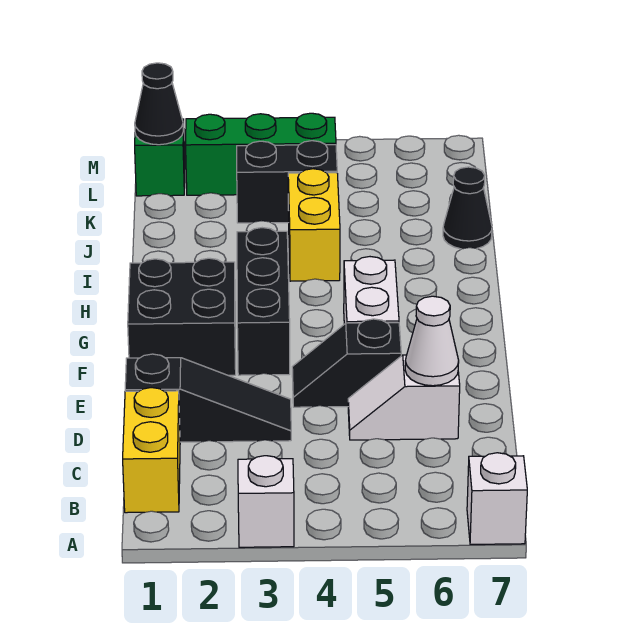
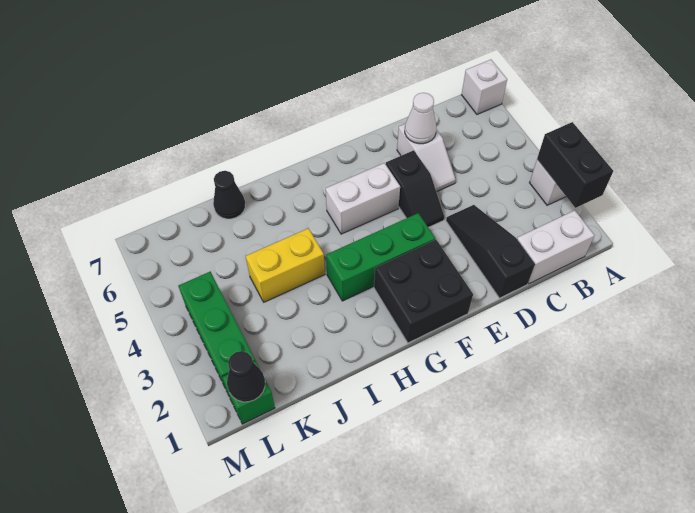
yellow brick B1:C1 level 1 -> white brick B1:C1 level 1
black brick F3:H3 level 1 -> green brick F3:H3 level 1
black brick K3:K4 level 1 -> black brick A2:A3 level 2

